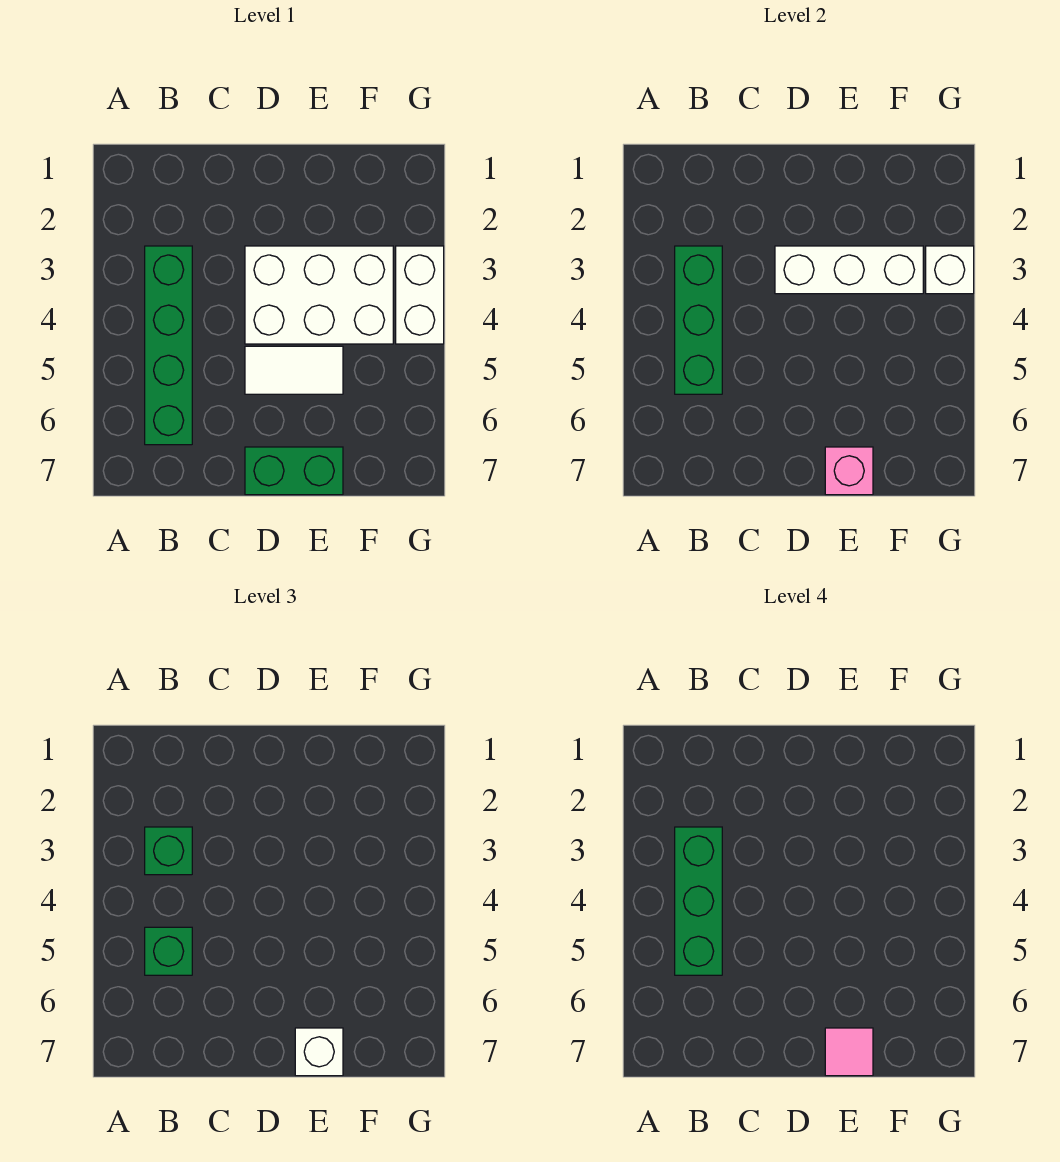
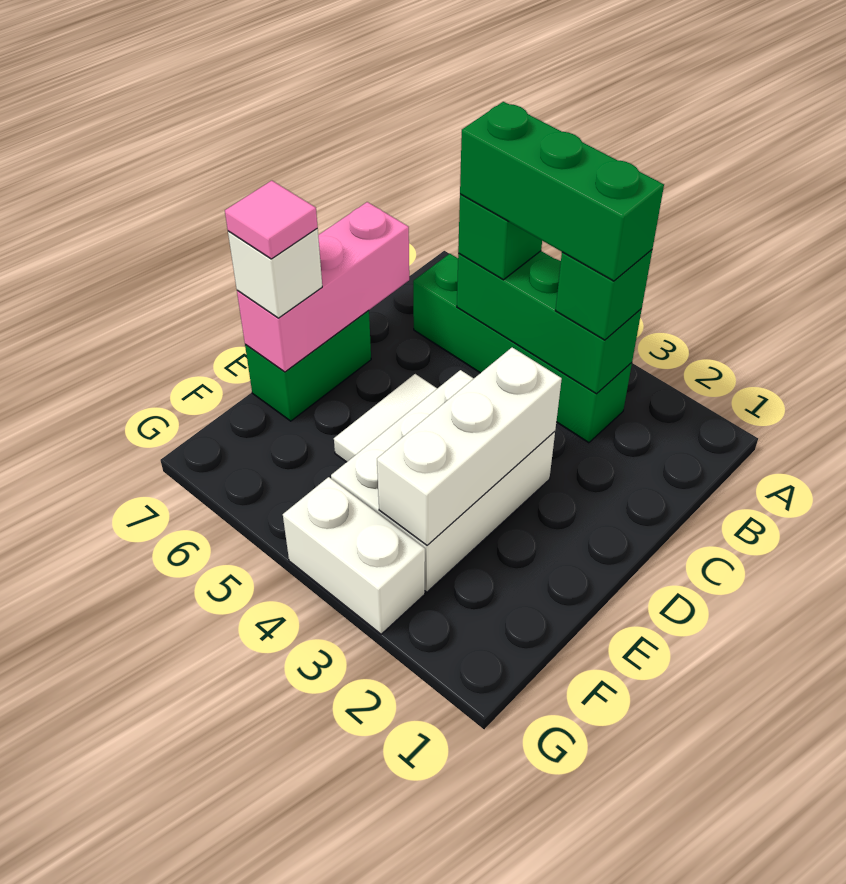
pink brick E7 level 2 -> pink brick C7:E7 level 2
white brick G3 level 2 -> none

